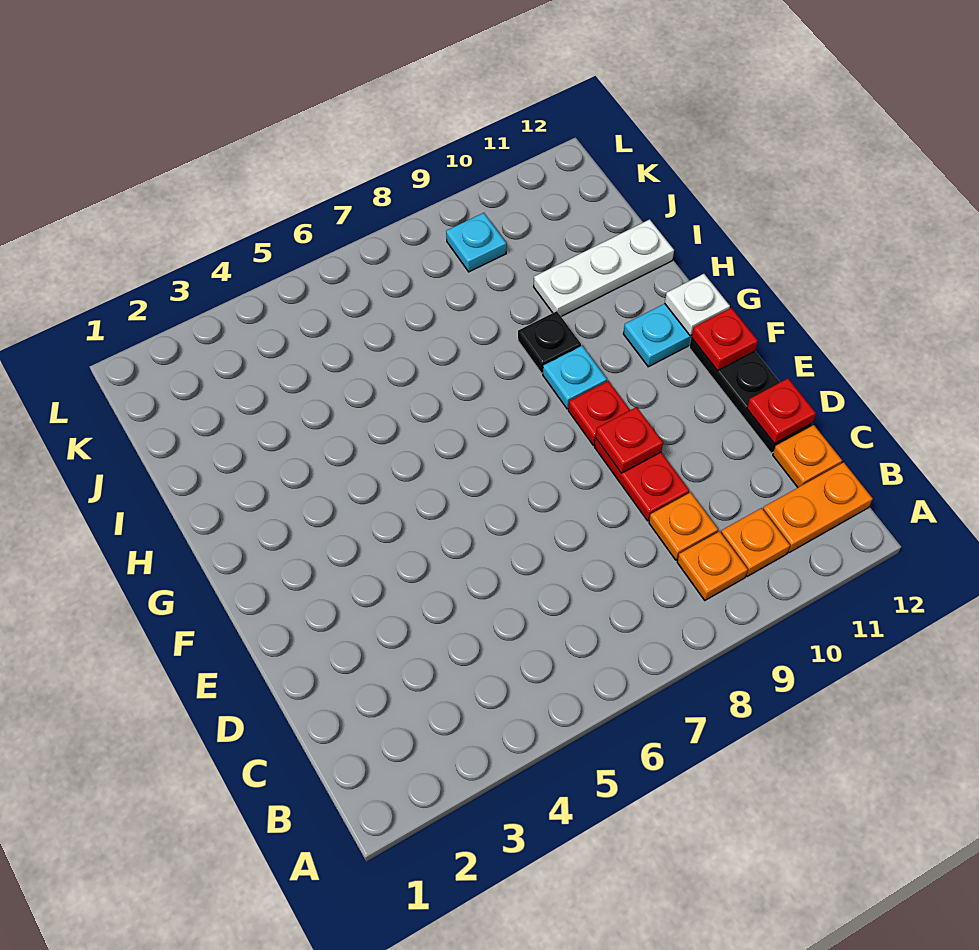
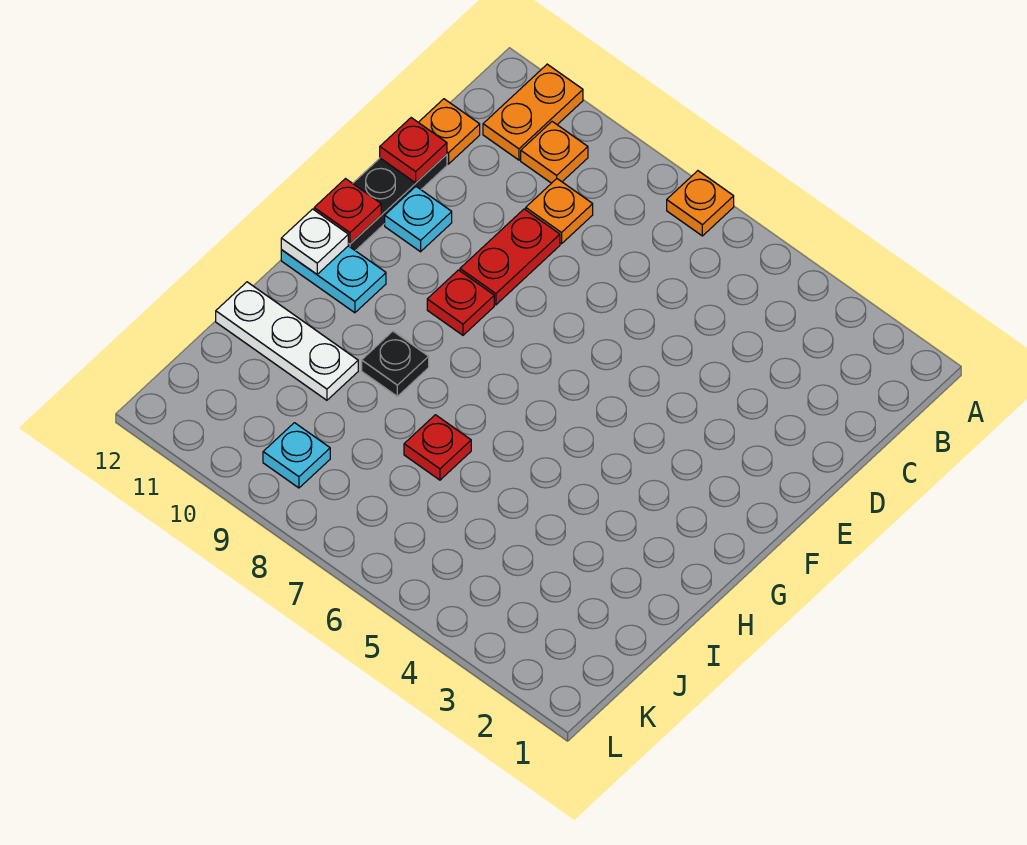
orange plate B9 level 1 -> orange plate A7 level 1
orange plate B11:B12 level 1 -> orange plate A11:B11 level 1
red plate E9 level 2 -> red plate I7 level 1
cyan plate G9 level 1 -> cyan plate E11 level 1

